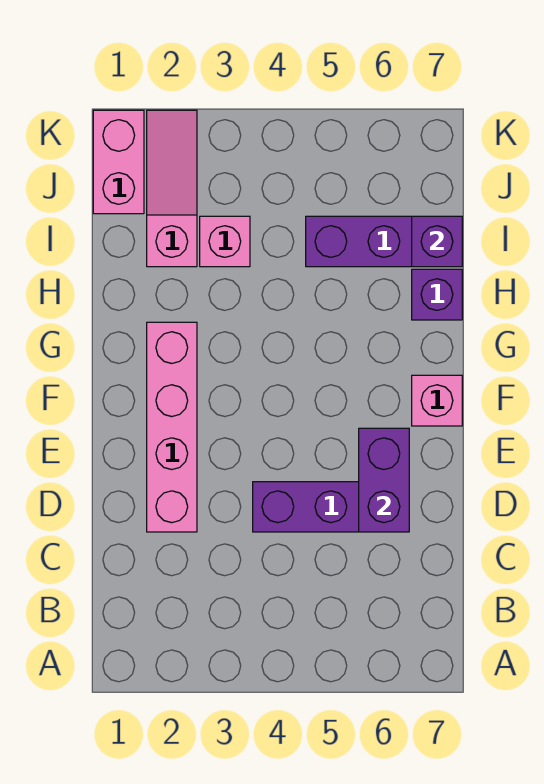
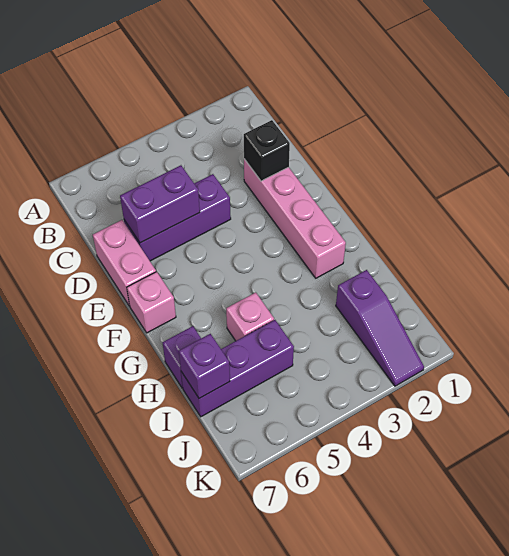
none -> black brick D2 level 2
purple brick D6:E6 level 2 -> purple brick D5:D6 level 2
pink slope I2:K2 level 1 top I -> purple slope I2:K2 level 1 top I
pink brick I3 level 1 -> pink brick H5 level 1
pink brick J1:K1 level 1 -> pink brick D7:E7 level 1

